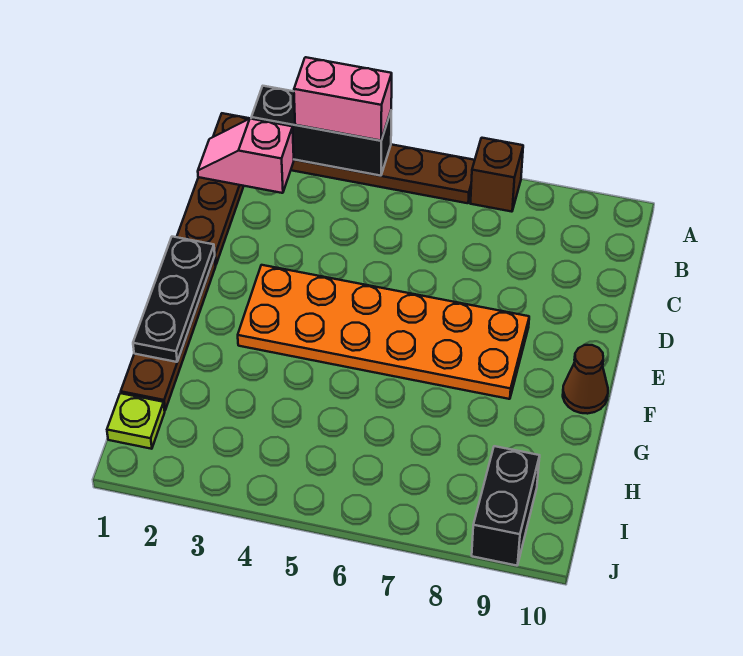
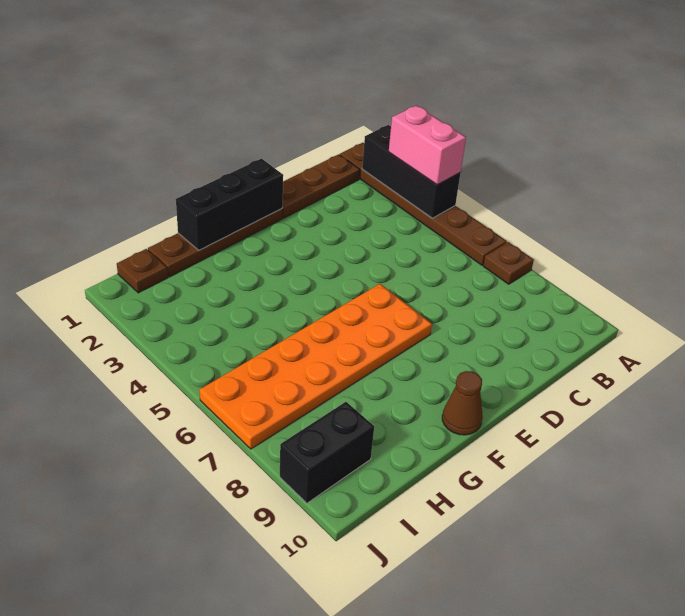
brown brick A7 level 1 -> brown plate A7 level 1
pink slope B1:B2 level 2 top 2 -> none
black plate E1:G1 level 2 -> black brick E1:G1 level 2
orange plate E3:F8 level 1 -> orange plate E6:J7 level 1
lime plate I1 level 1 -> brown plate I1 level 1

